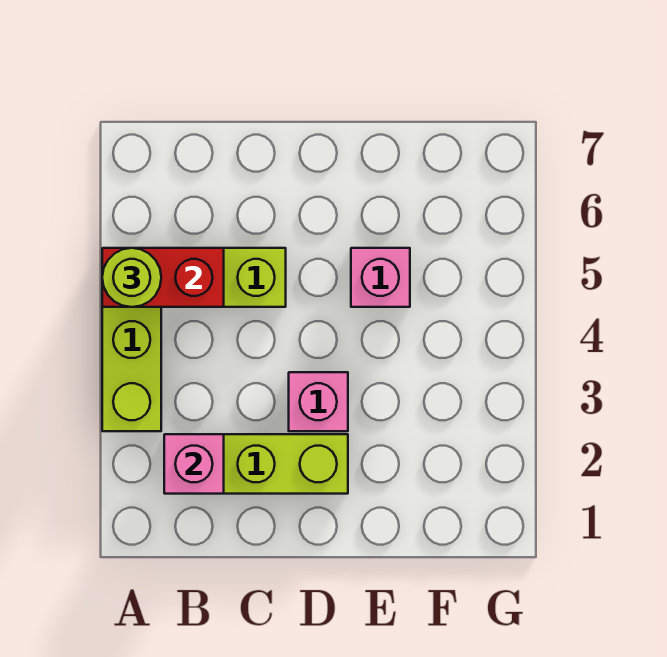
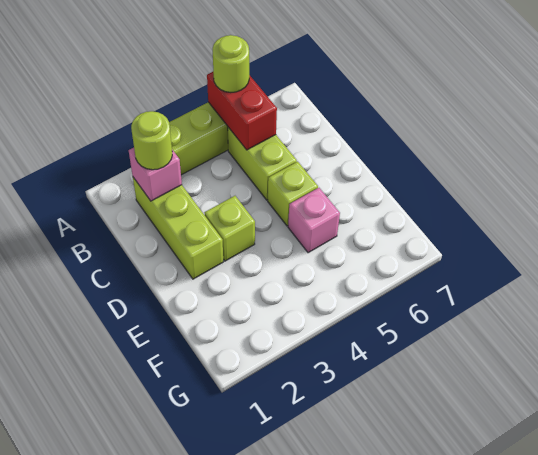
none -> lime round brick B2 level 3
pink brick D3 level 1 -> lime brick D3 level 1
none -> lime brick D5 level 1

